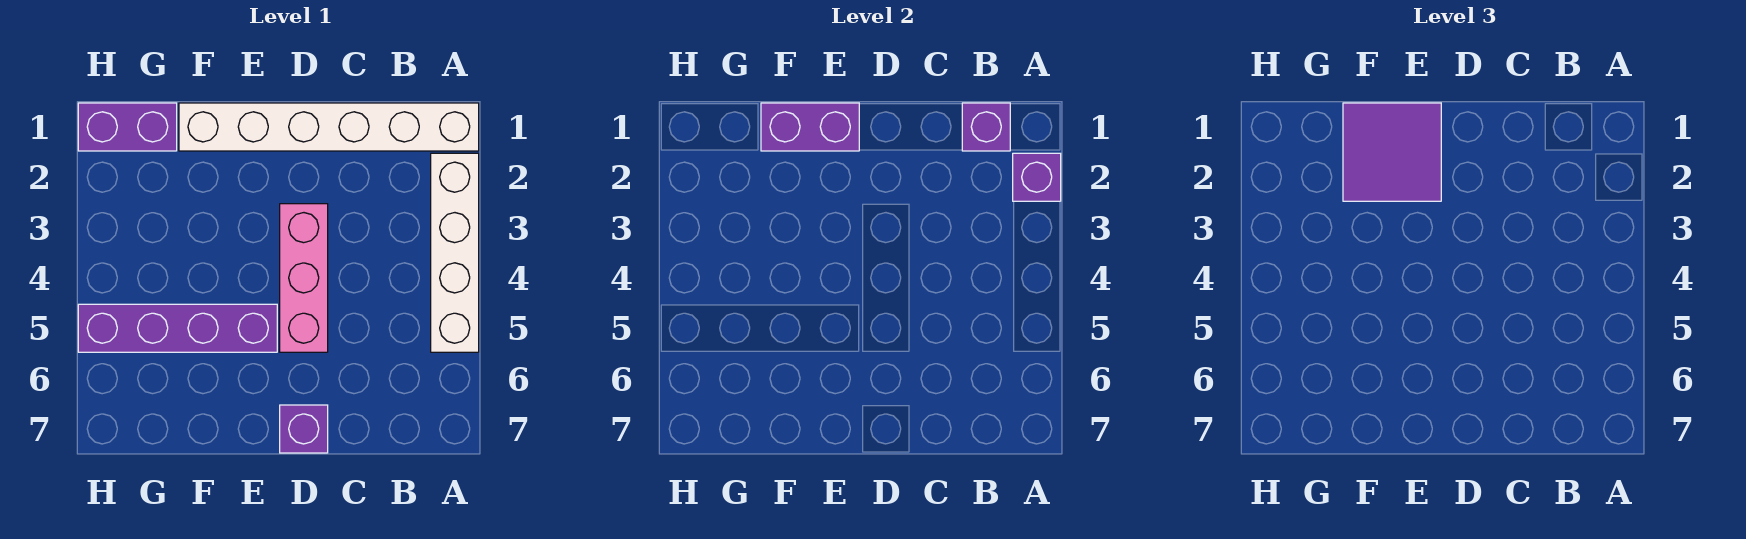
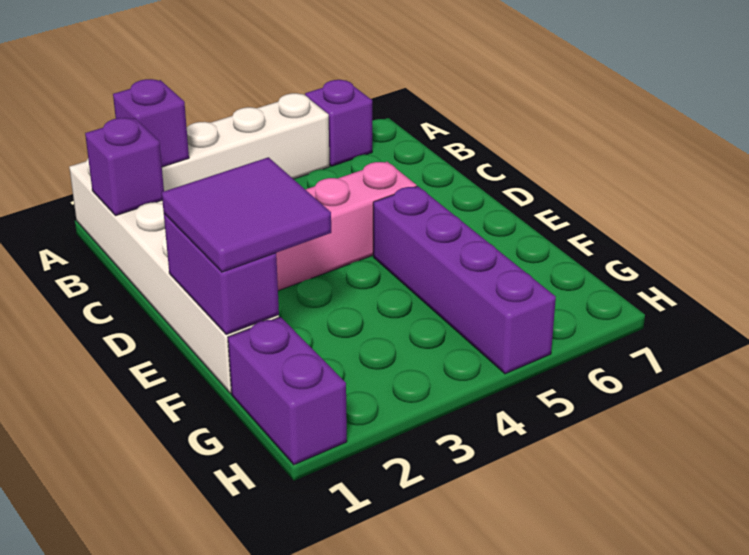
purple brick D7 level 1 -> purple brick A6 level 1

